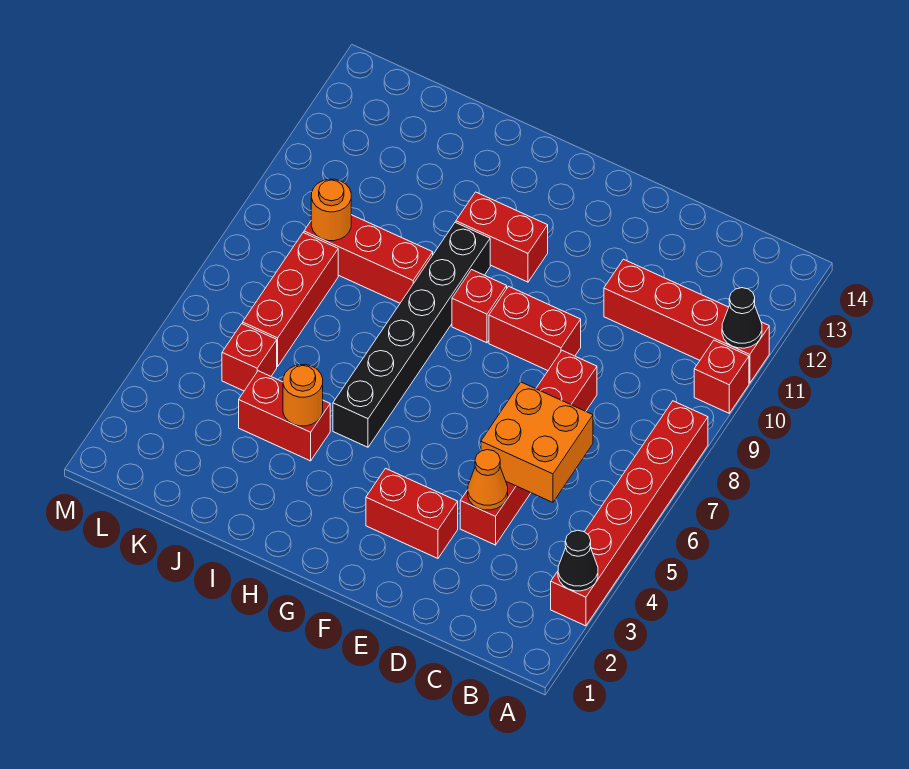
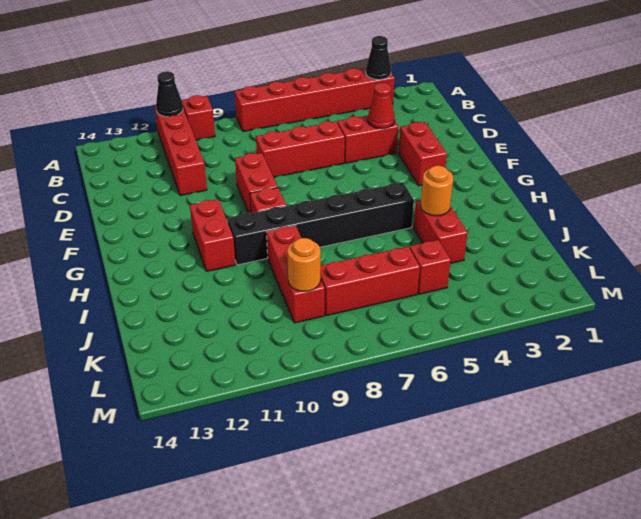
orange brick C5:D6 level 2 -> none
orange cone D4 level 2 -> red cone D4 level 2

